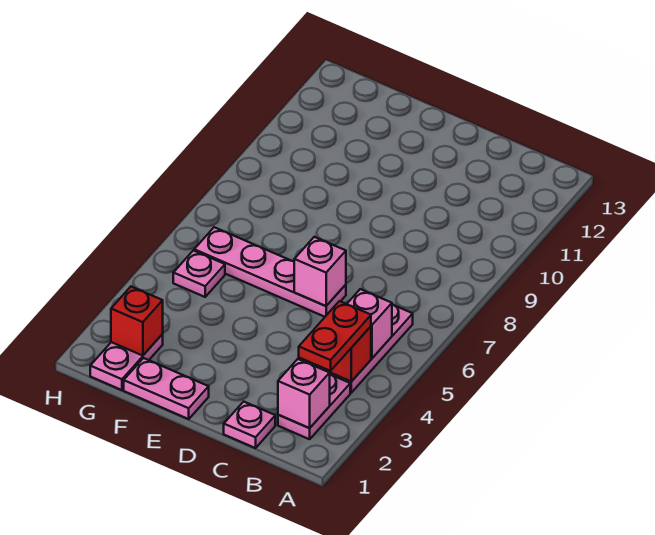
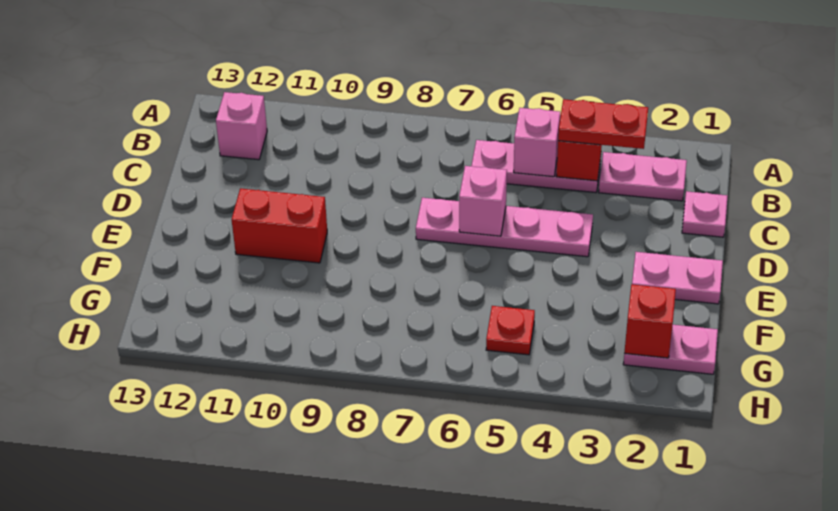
pink brick B2 level 2 -> pink brick B12 level 1
pink plate D6:G6 level 1 -> pink plate D4:D7 level 1
pink plate E1:F1 level 1 -> pink plate E1:E2 level 1
none -> red brick E10:E11 level 1
pink plate G5 level 1 -> red plate G5 level 1

